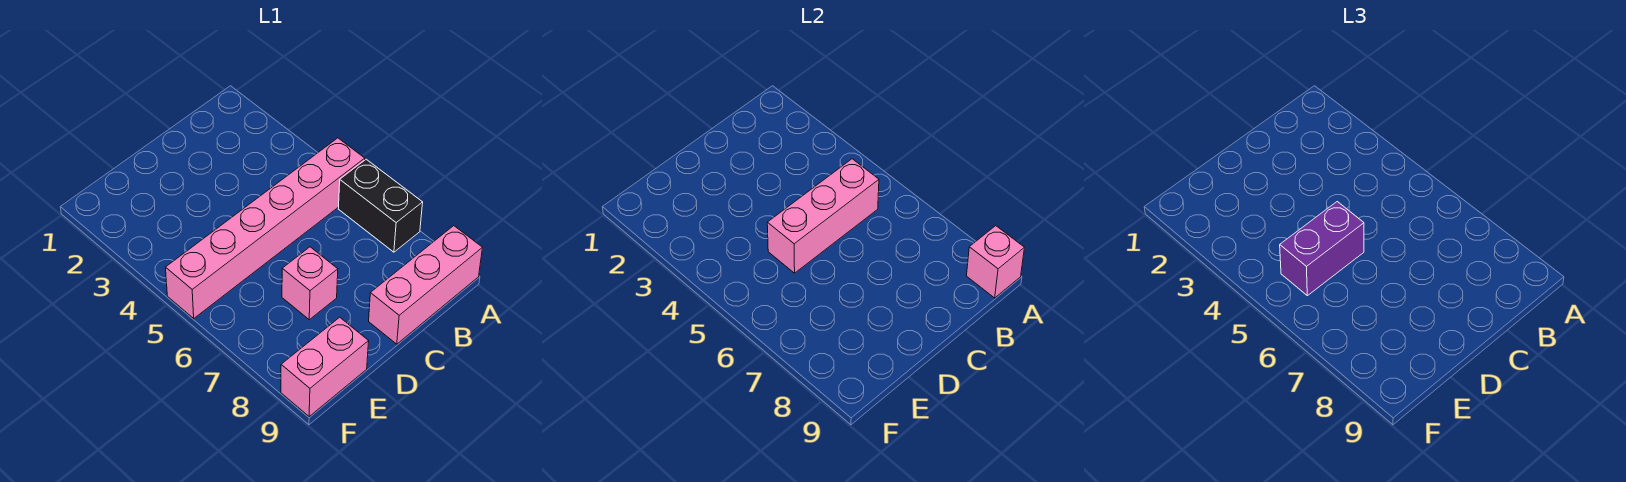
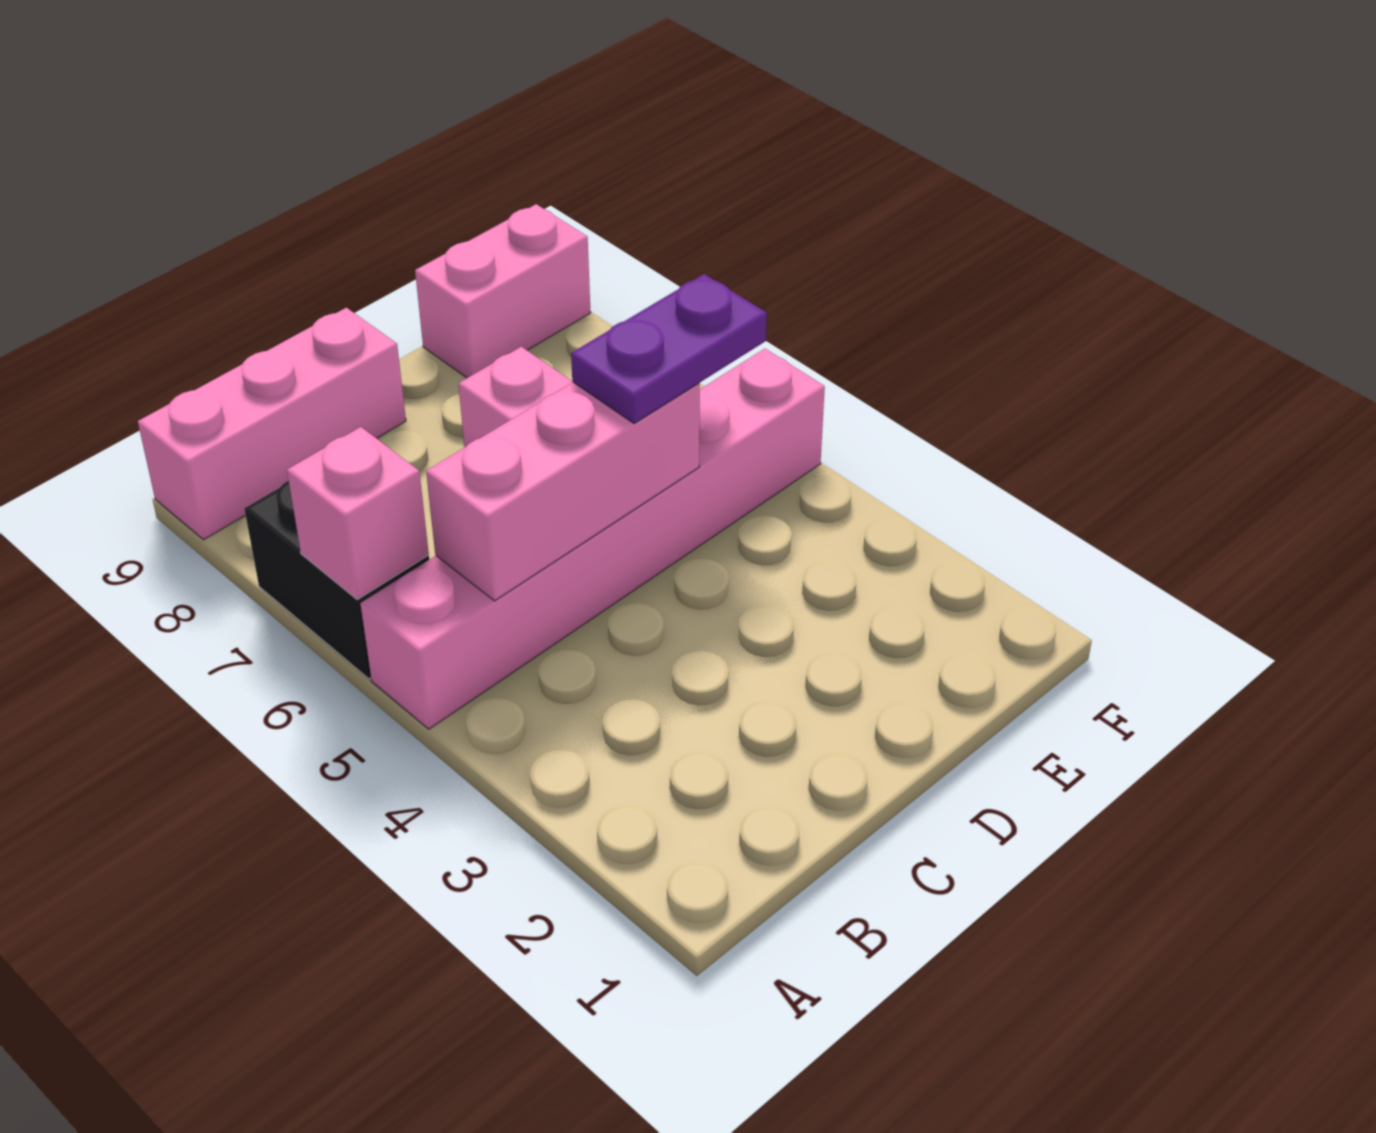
pink brick A9 level 2 -> pink brick A6 level 2
purple brick D5:E5 level 3 -> purple plate D5:E5 level 3

